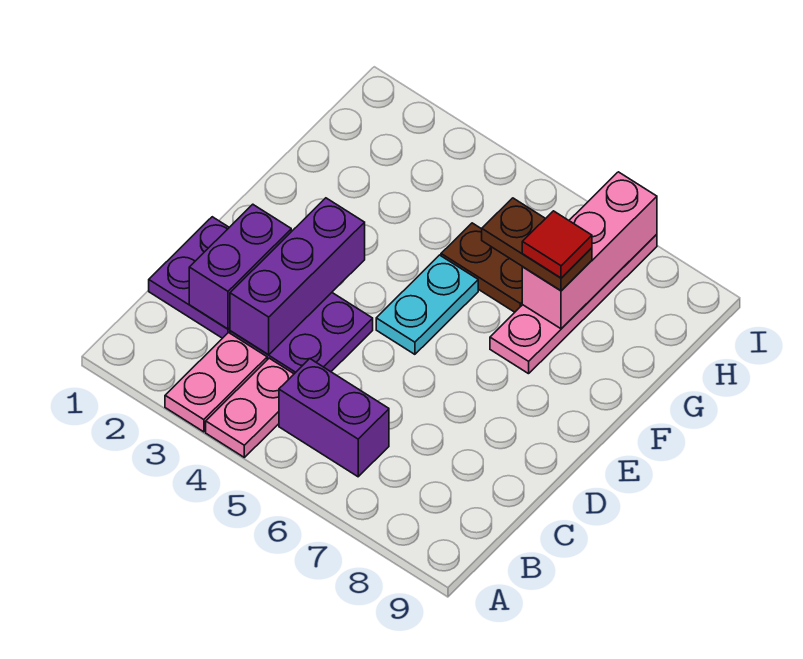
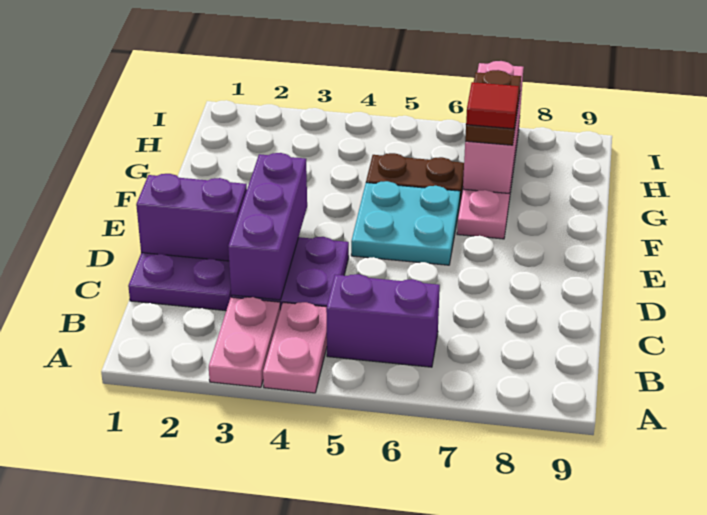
purple brick C2:D2 level 2 -> purple brick D1:D2 level 2
cyan plate E5:F5 level 1 -> cyan plate E5:F6 level 1
brown plate G6:G7 level 3 -> brown plate G7:H7 level 3

